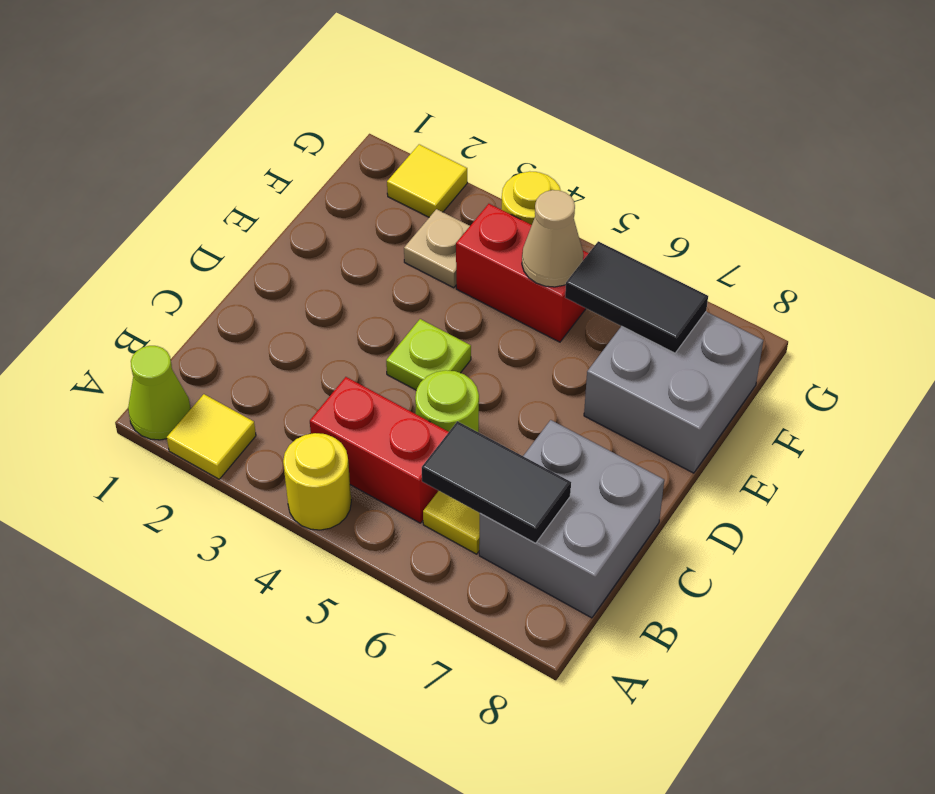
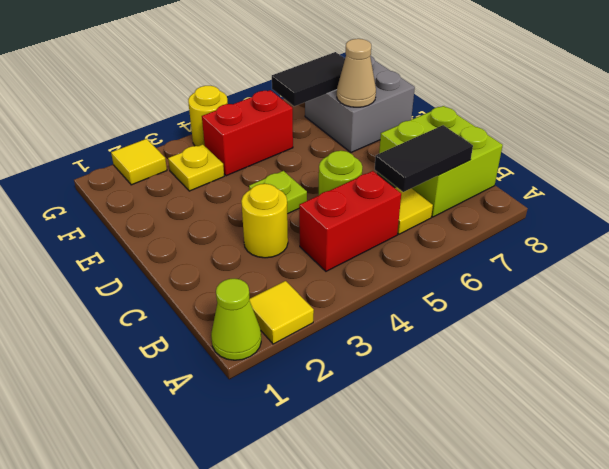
yellow round brick A4 level 1 -> yellow round brick C3 level 1
grey brick B7:C8 level 1 -> lime brick B7:C8 level 1
tan plate F3 level 1 -> yellow plate F3 level 1
tan cone F5 level 2 -> tan cone E7 level 2

